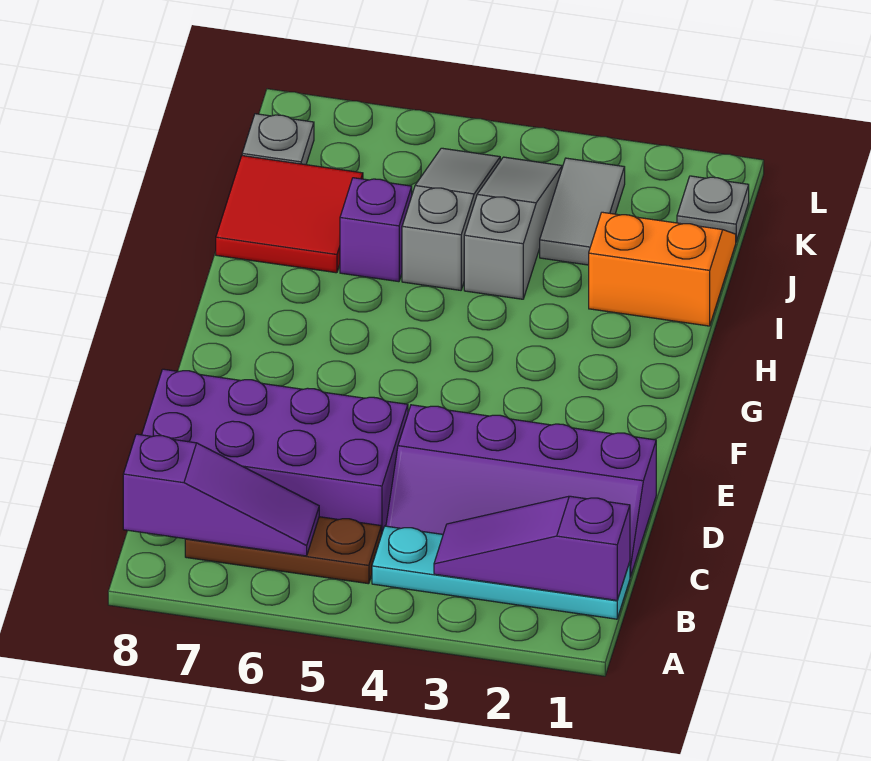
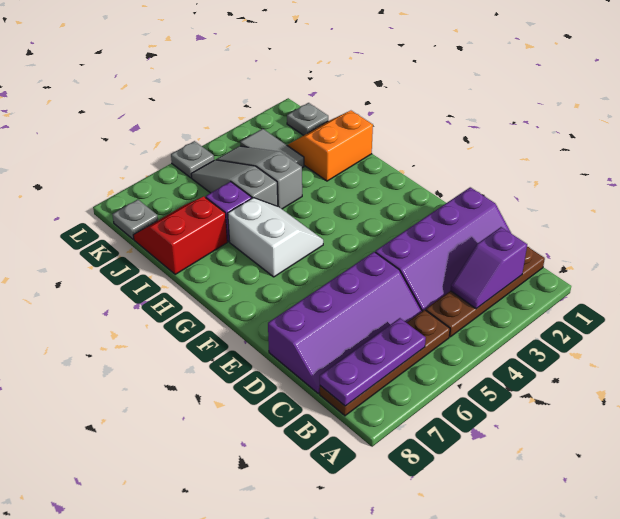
cyan plate B1:B4 level 1 -> brown plate B1:B4 level 1
purple slope B1:B3 level 2 top 1 -> purple slope B2:B3 level 2 top 2
brown plate B5:B7 level 1 -> brown plate B5:B8 level 1
purple slope B6:B8 level 2 top 8 -> purple plate B6:B8 level 2
purple brick C5:D8 level 1 -> purple slope C5:D8 level 1 top D
none -> white slope G5:H6 level 1 top 6
red tile I7:J8 level 1 -> red slope I7:J8 level 1 top I
none -> grey plate L5 level 1

